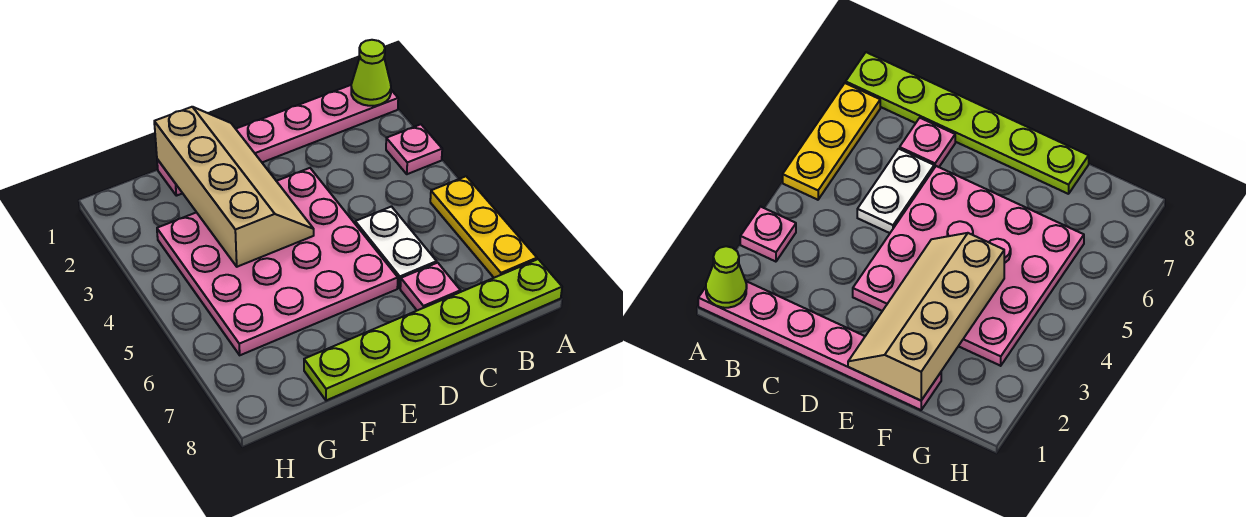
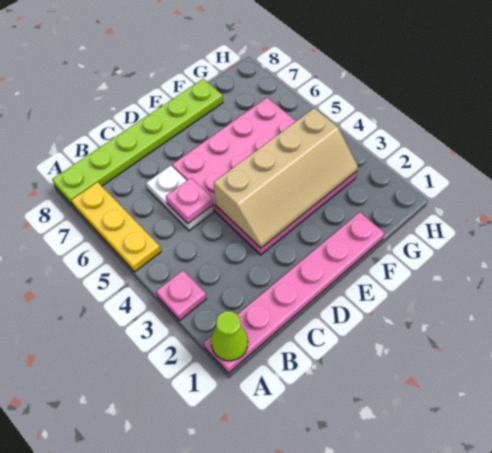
pink plate C7 level 1 -> pink plate C5 level 2
tan slope E1:F4 level 2 top F -> tan slope D3:G4 level 2 top 4

